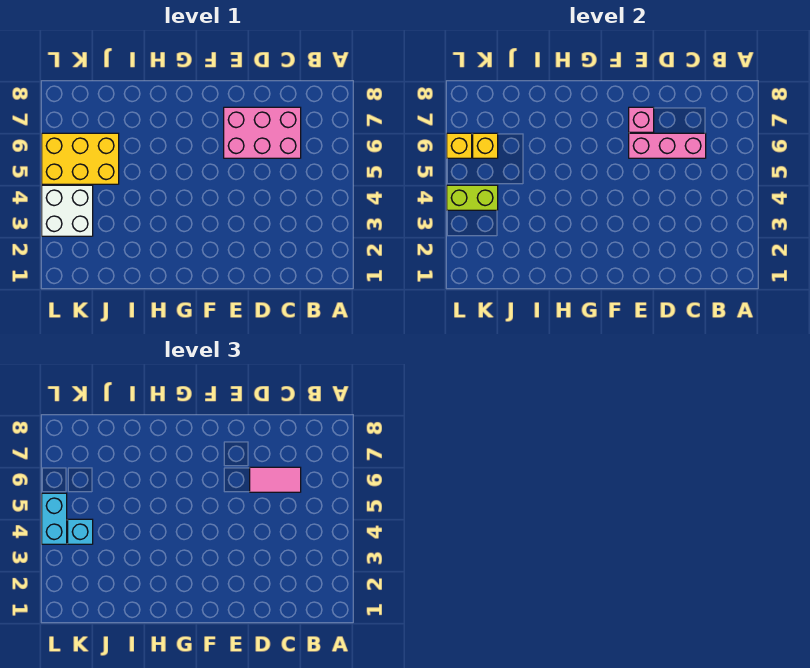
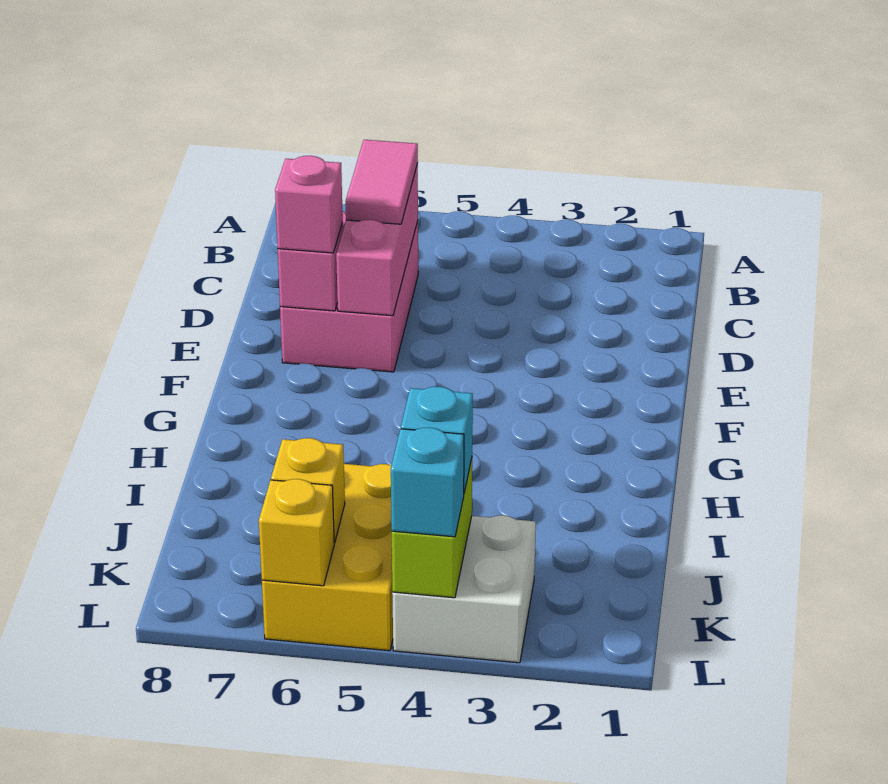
none -> pink brick E7 level 3
cyan brick L4:L5 level 3 -> cyan brick L4 level 3

